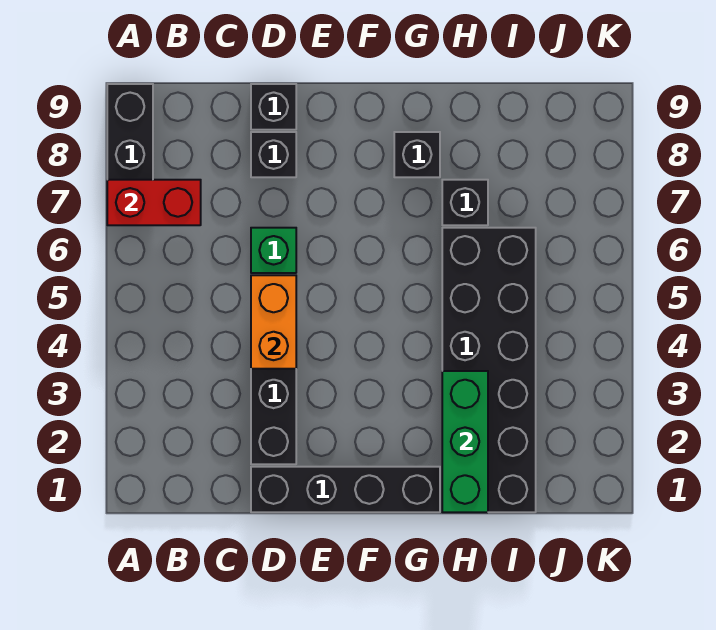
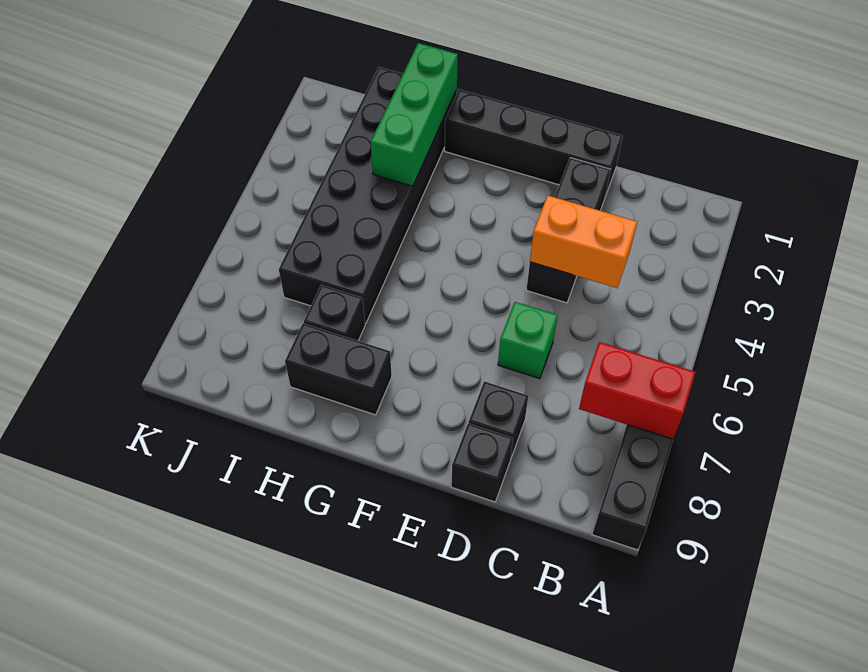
orange brick D4:D5 level 2 -> orange brick C4:D4 level 2
black brick G8 level 1 -> black brick G8:H8 level 1

